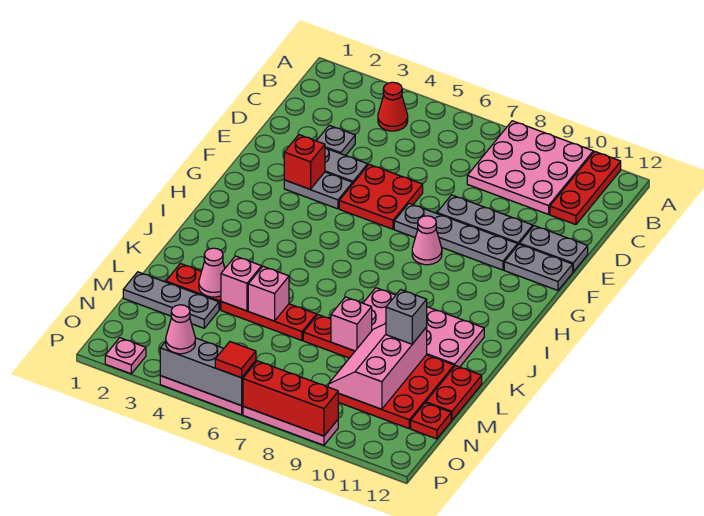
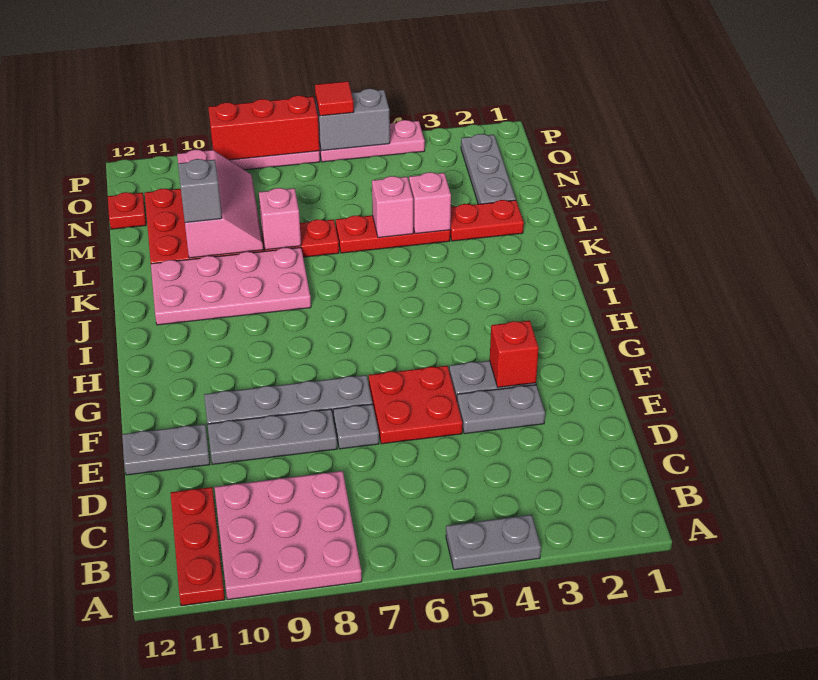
red cone B4 level 1 -> none
grey plate D3 level 1 -> grey plate E7 level 1
grey plate F11:F12 level 1 -> grey plate A4:A5 level 1
pink cone G8 level 1 -> none
pink cone L3 level 2 -> none
red plate L12:M12 level 1 -> none
grey plate M1:M3 level 1 -> grey plate M2:O2 level 1
pink plate P2 level 1 -> none
grey brick P4:P6 level 2 -> grey brick P5:P6 level 2
pink cone P4 level 3 -> none

